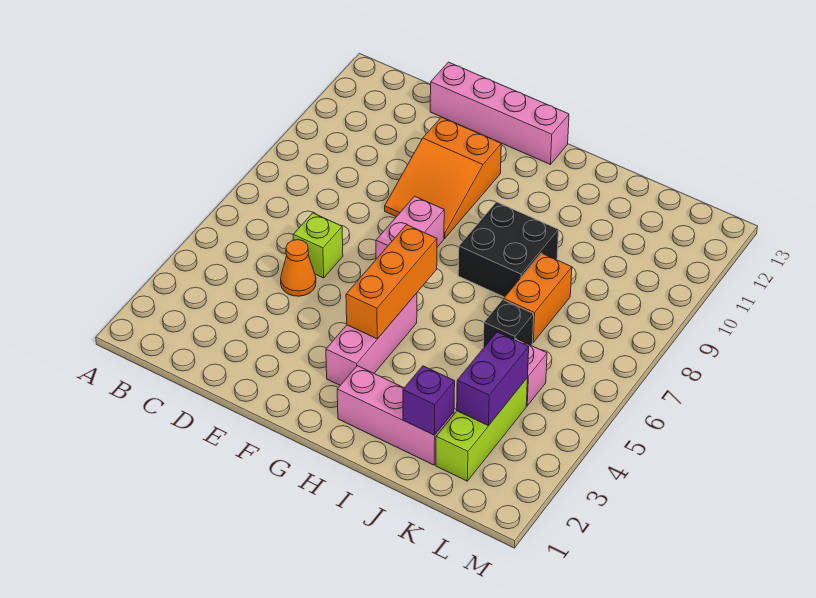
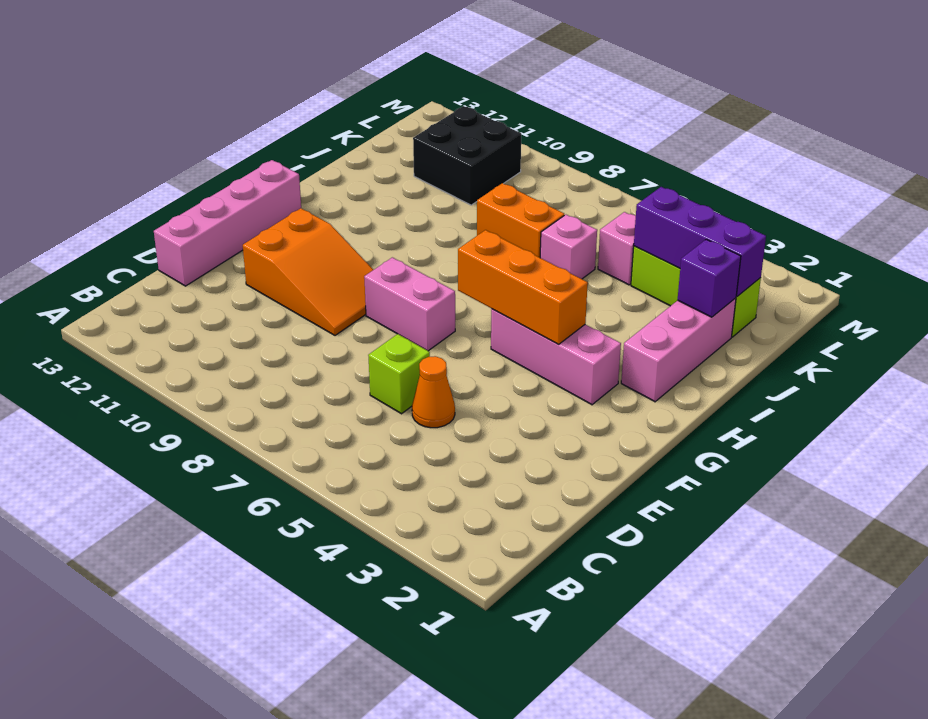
black brick H8:I9 level 1 -> black brick K10:L11 level 1
black brick J6 level 1 -> pink brick J6 level 1
purple brick K3:K4 level 2 -> purple brick K2:K4 level 2

